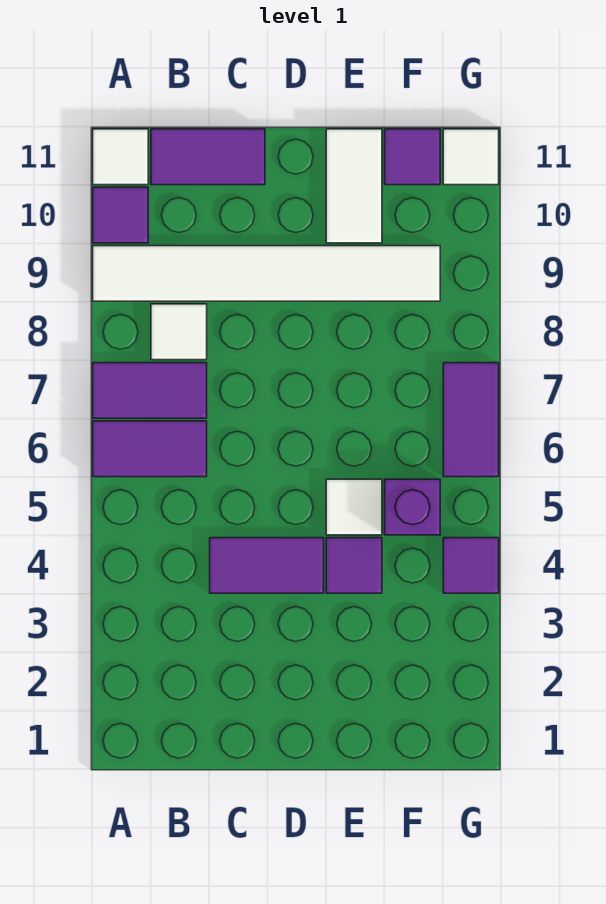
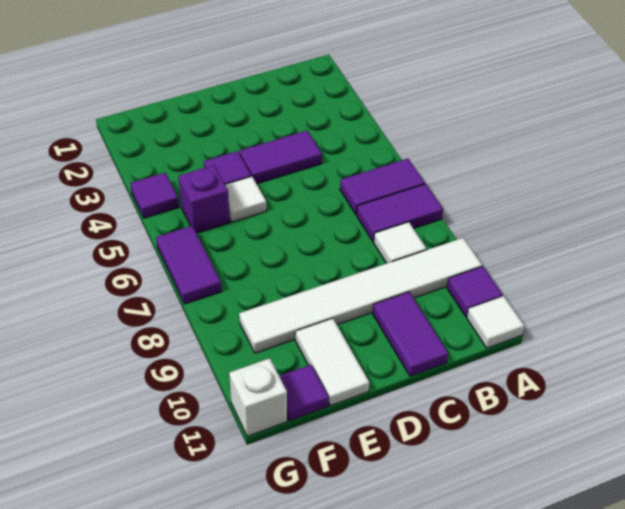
purple tile B11:C11 level 1 -> purple tile C10:C11 level 1
white tile G11 level 1 -> white brick G11 level 1

